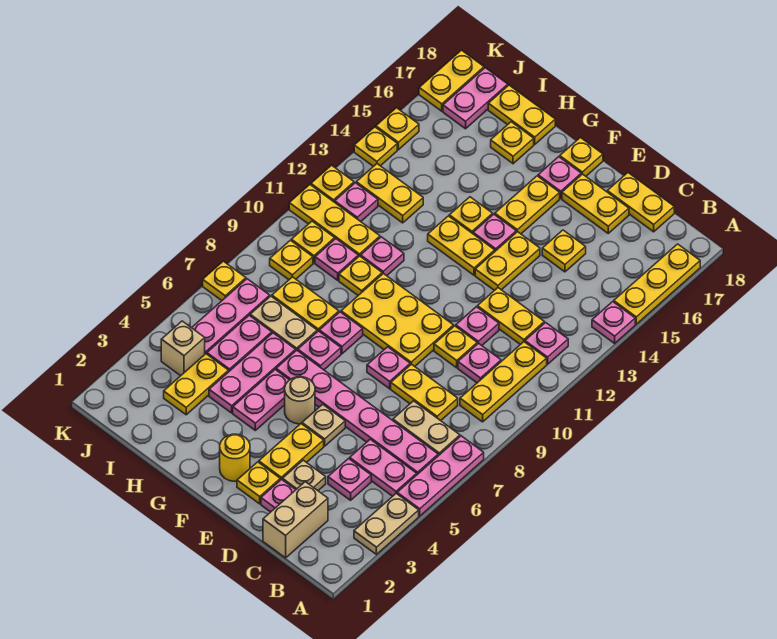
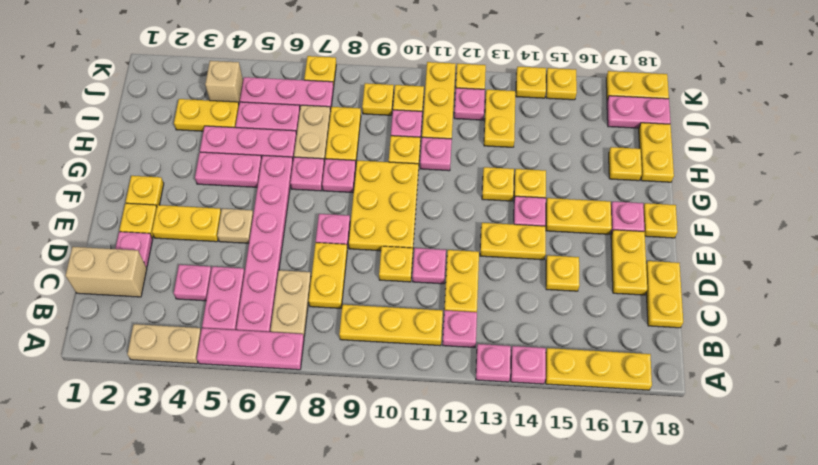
pink plate C10 level 1 -> pink plate A13 level 1
tan plate D3 level 1 -> none
yellow round brick F2 level 1 -> yellow plate F2 level 1
tan round brick F5 level 1 -> none
yellow plate F13:G13 level 1 -> yellow plate G13 level 1

